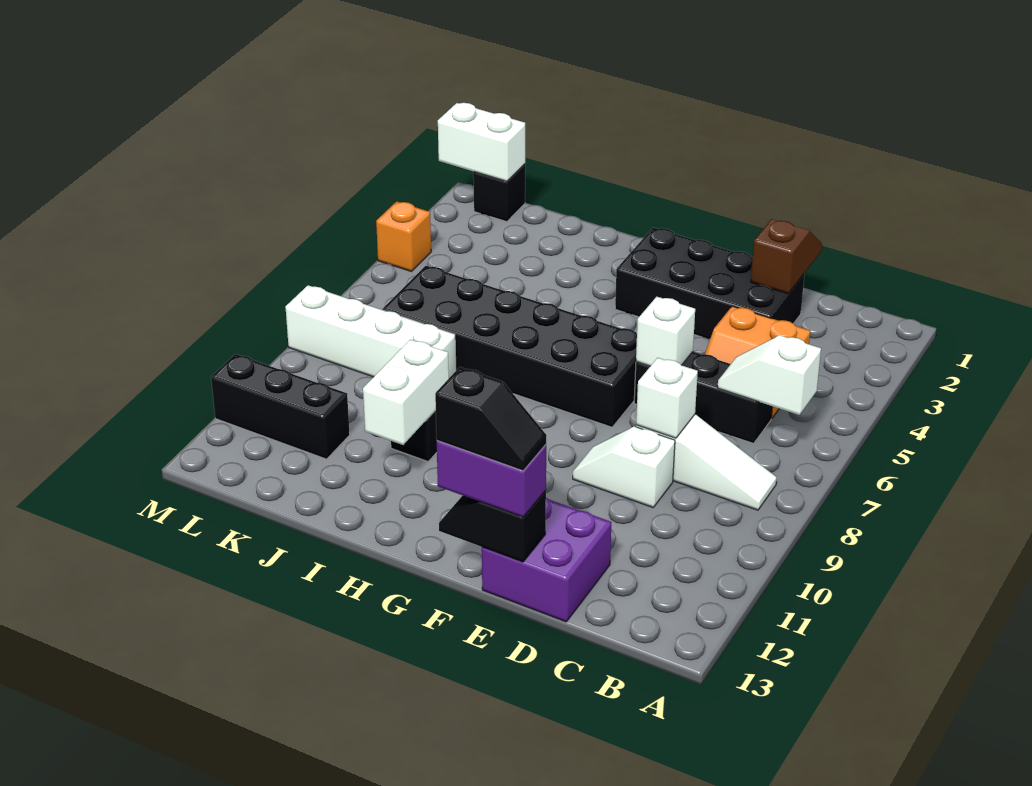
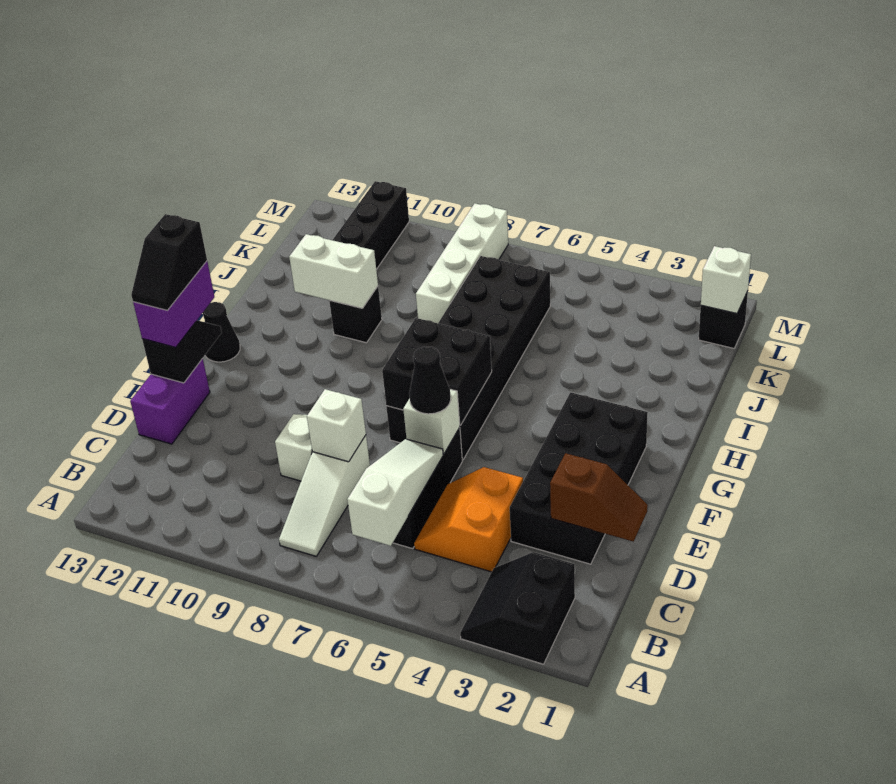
none -> black slope A2:B3 level 1 top 2
white slope B6:C6 level 2 top B -> white slope B6:D6 level 2 top B
purple brick D12:E13 level 1 -> purple brick D13:E13 level 1
none -> black cone E6 level 3
none -> black brick F6:G7 level 2
none -> black cone G13 level 1
white brick L1:M1 level 2 -> white brick L1 level 2
orange brick M4 level 1 -> none

